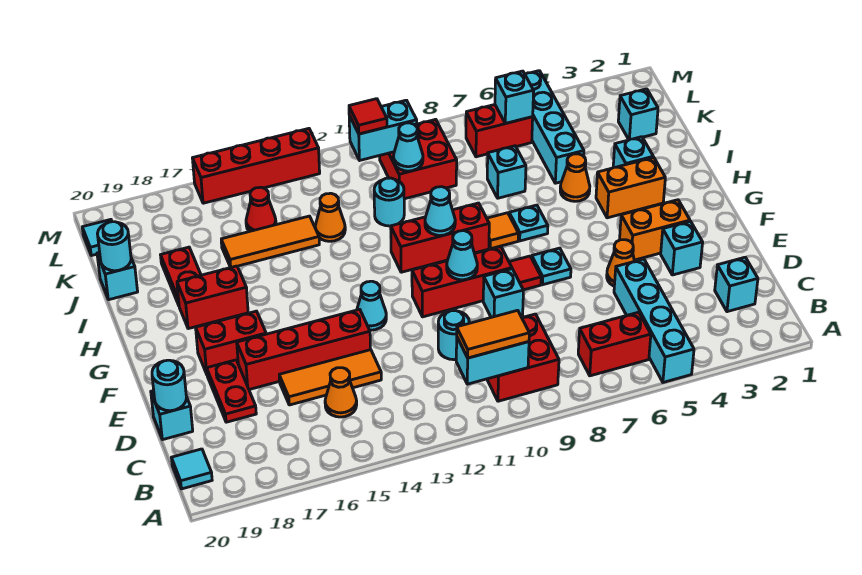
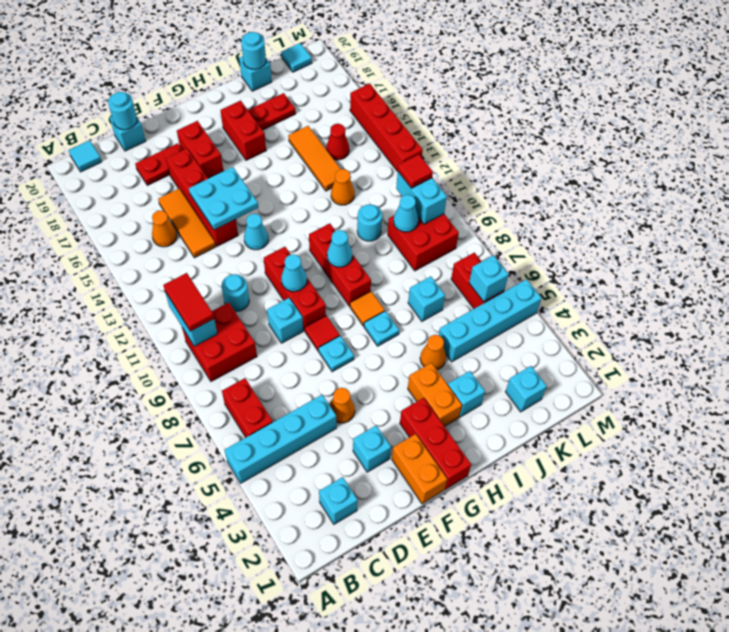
orange tile B10:B11 level 3 -> red tile B10:B11 level 3
none -> cyan plate E14:F15 level 2
orange brick F3:F4 level 1 -> orange brick F1:F2 level 1
none -> red brick G1:G3 level 1

